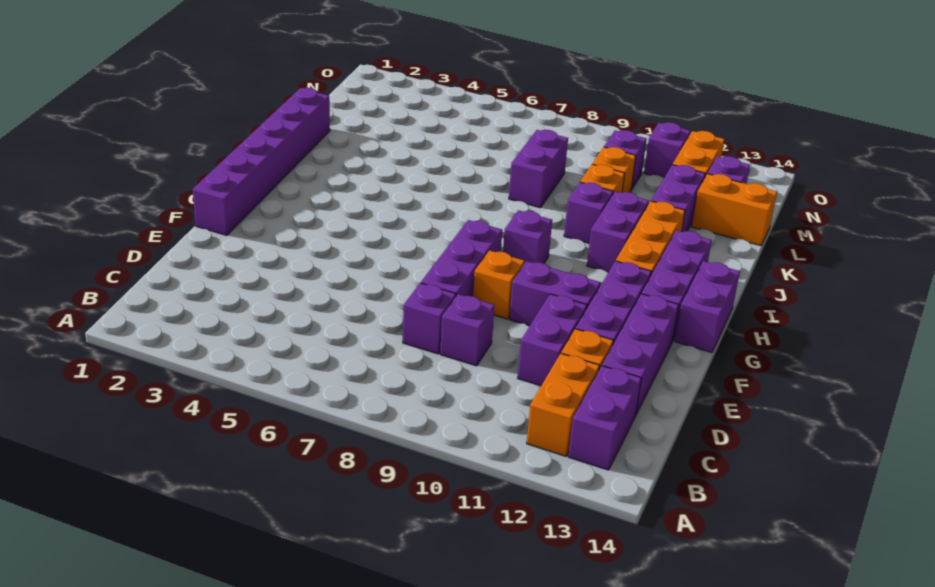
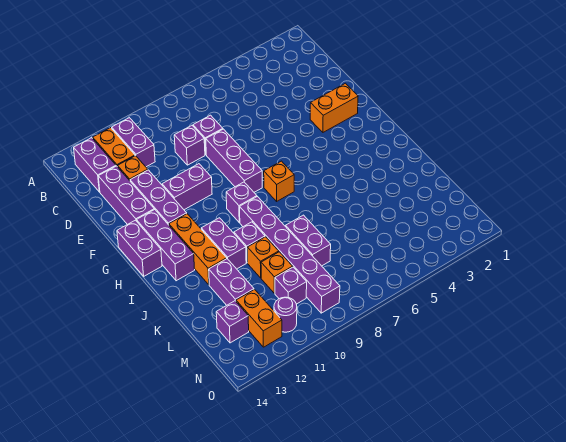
purple brick D11:E11 level 1 -> purple brick B11:C11 level 1
purple brick F1:K1 level 1 -> purple brick I9:N9 level 1
orange brick F9 level 1 -> orange brick H7 level 1
orange brick L13:L14 level 1 -> orange brick F2:F3 level 1
purple brick N11 level 1 -> purple round brick N11 level 1

